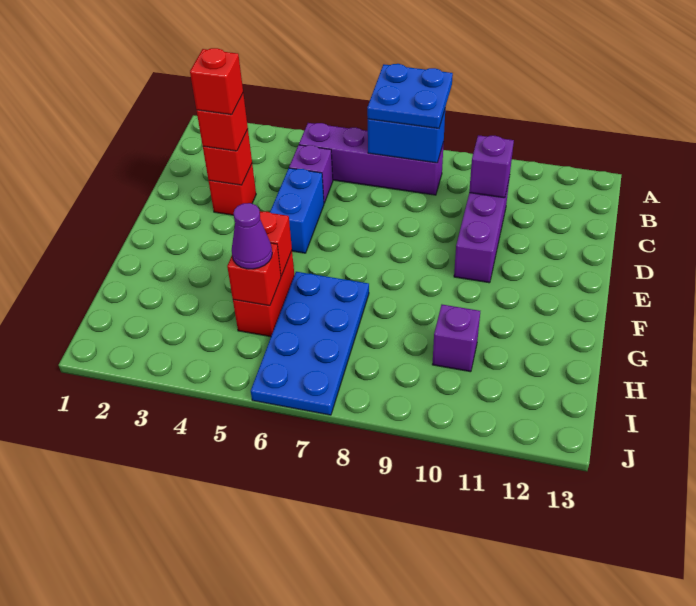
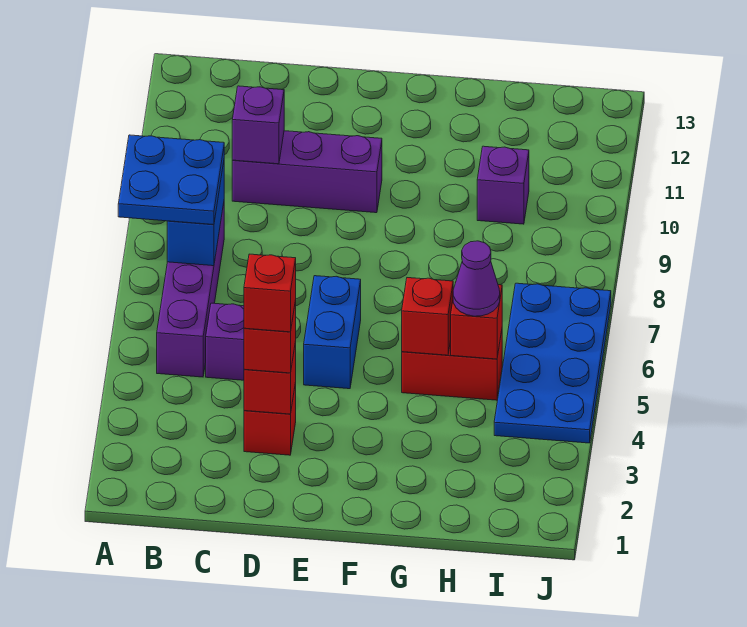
blue brick D5:E5 level 1 -> blue brick E5:E6 level 1
blue plate G6:J7 level 1 -> blue plate I4:J7 level 1

